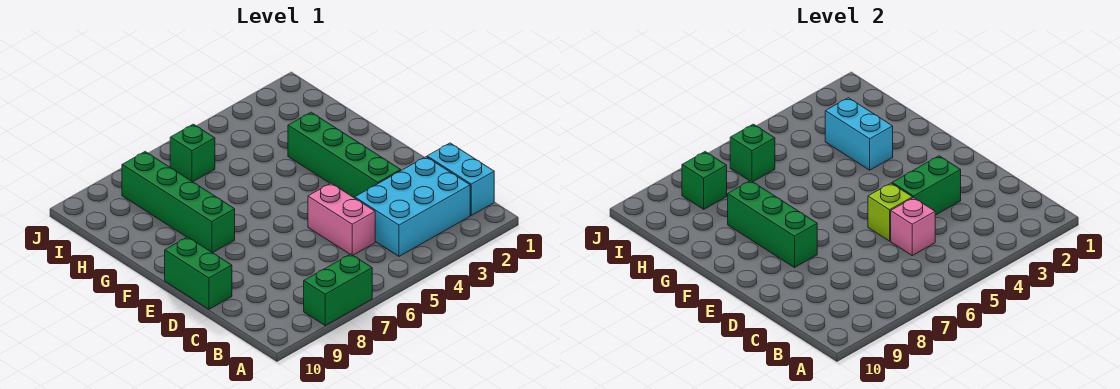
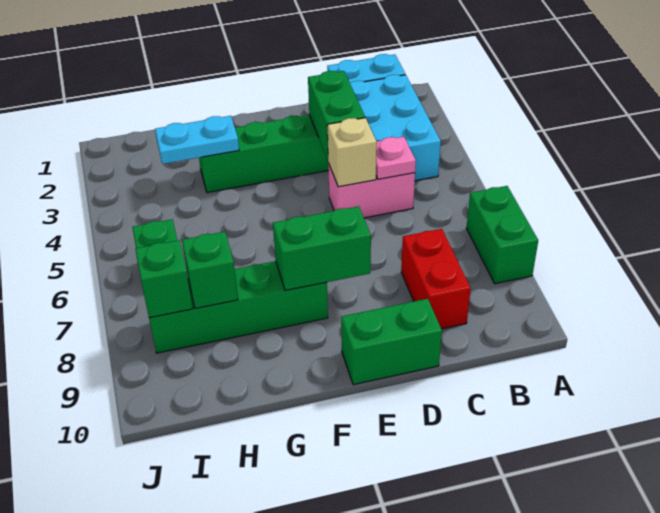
pink brick C5 level 2 -> pink plate C5 level 2
none -> red brick C8:C9 level 1
lime brick D5 level 2 -> tan brick D5 level 2
green brick E8:G8 level 2 -> green brick E8:F8 level 2
cyan brick G3:H3 level 2 -> cyan plate G3:H3 level 2
green brick I6 level 2 -> green brick H8 level 2

